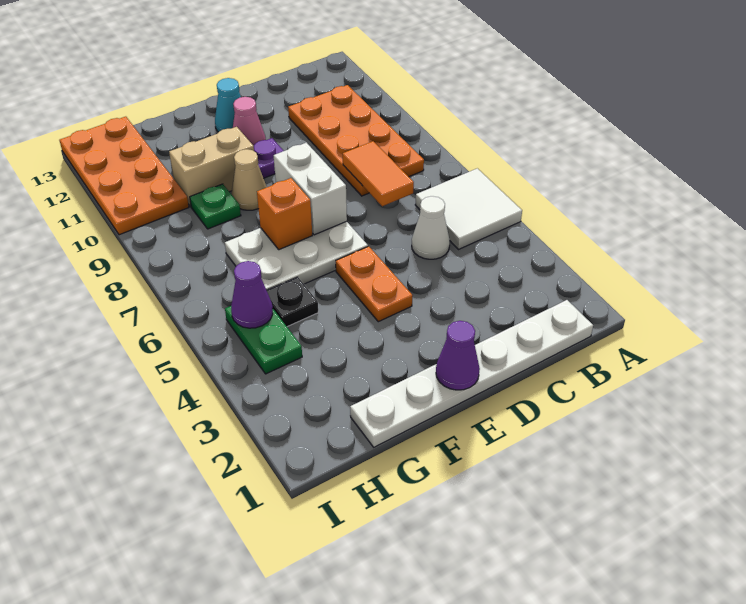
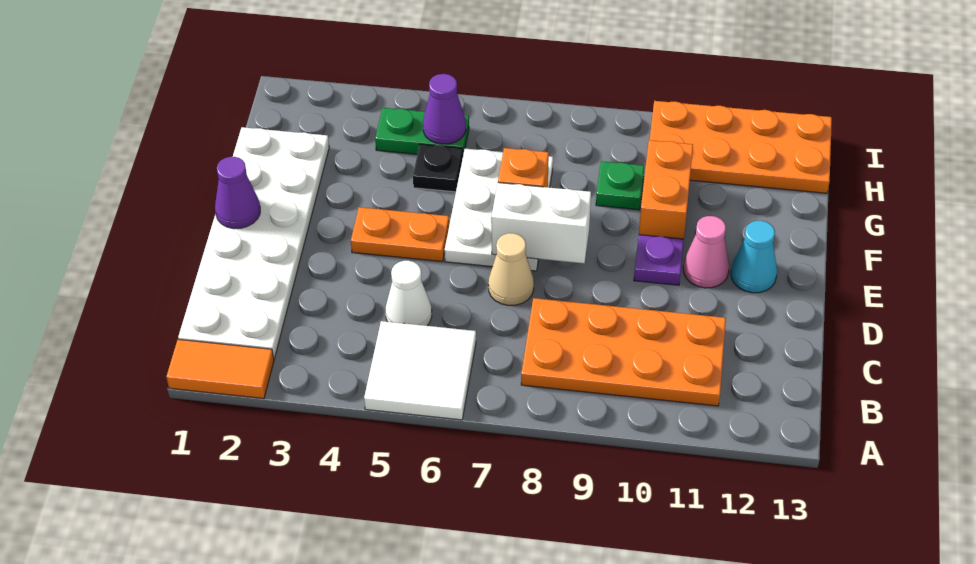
white plate B1:G1 level 1 -> white plate B1:G2 level 1
orange tile C7:C8 level 2 -> orange tile A1:A2 level 1
tan cone F9 level 1 -> tan cone D7 level 1
tan brick F10:G10 level 1 -> orange brick F10:G10 level 1

